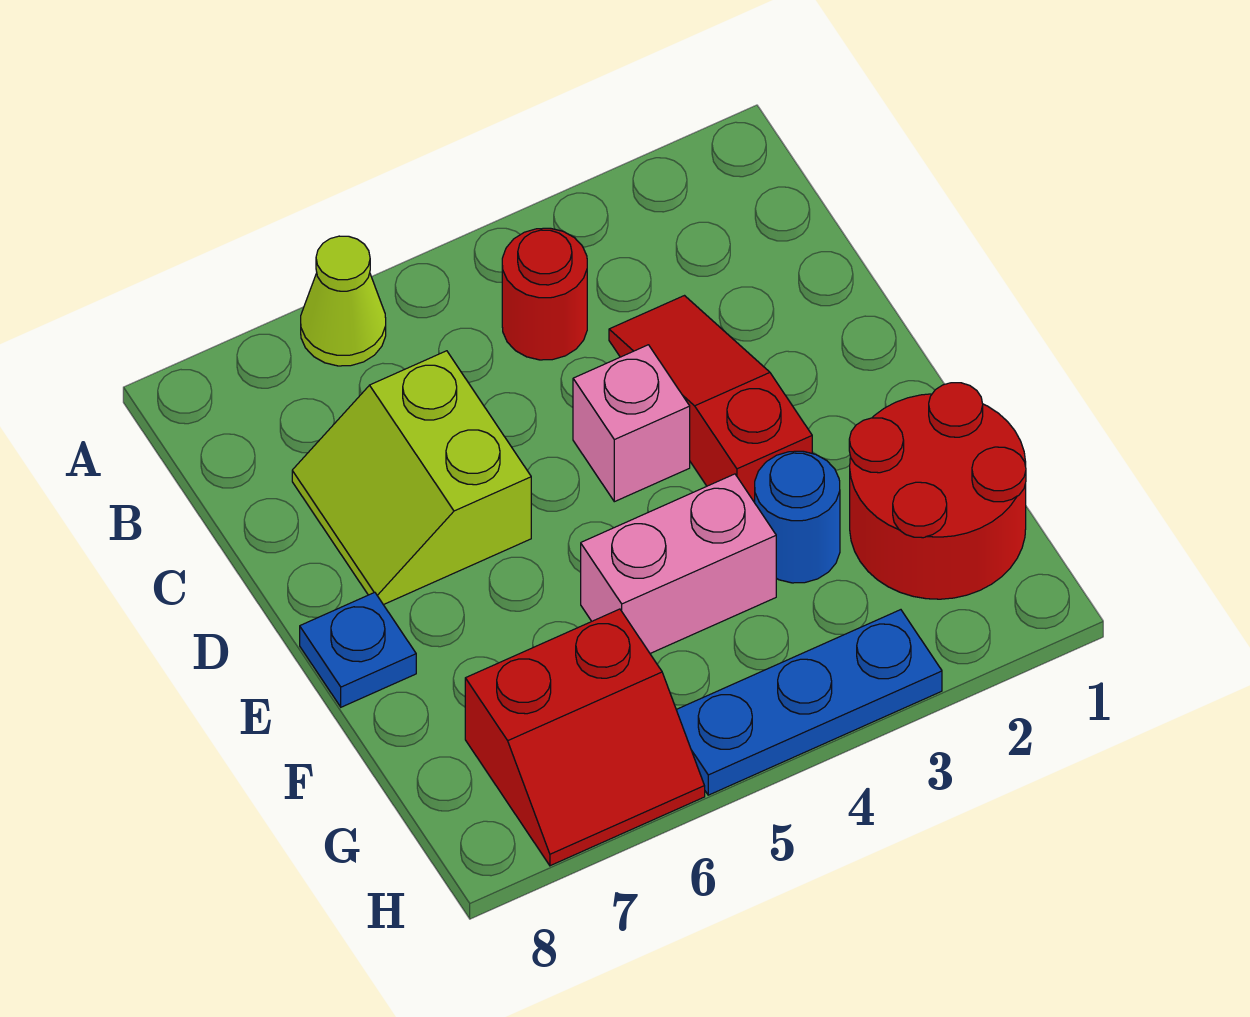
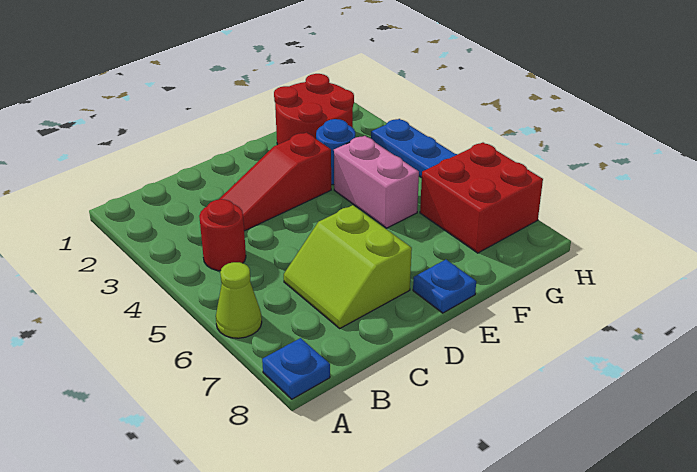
none -> blue plate A8 level 1
lime slope C6:D7 level 1 top 6 -> lime slope C6:D7 level 1 top D
pink brick D4 level 1 -> none
red slope G6:H7 level 1 top G -> red brick G6:H7 level 1

